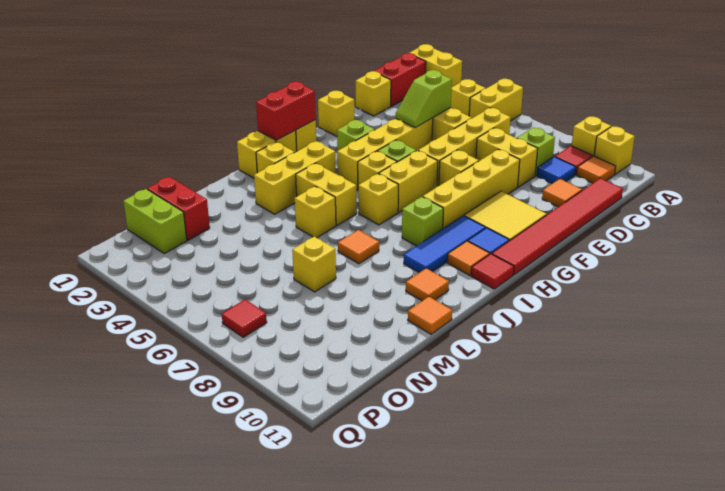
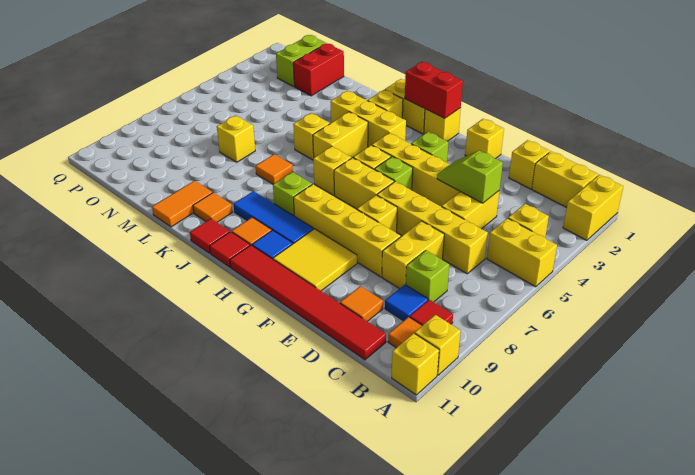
yellow brick A9 level 1 -> yellow brick A11 level 1
red brick B1:C1 level 1 -> yellow brick B1:C1 level 1
orange tile L11 level 1 -> orange tile L10:L11 level 1
red tile P7 level 1 -> red tile J11 level 1

